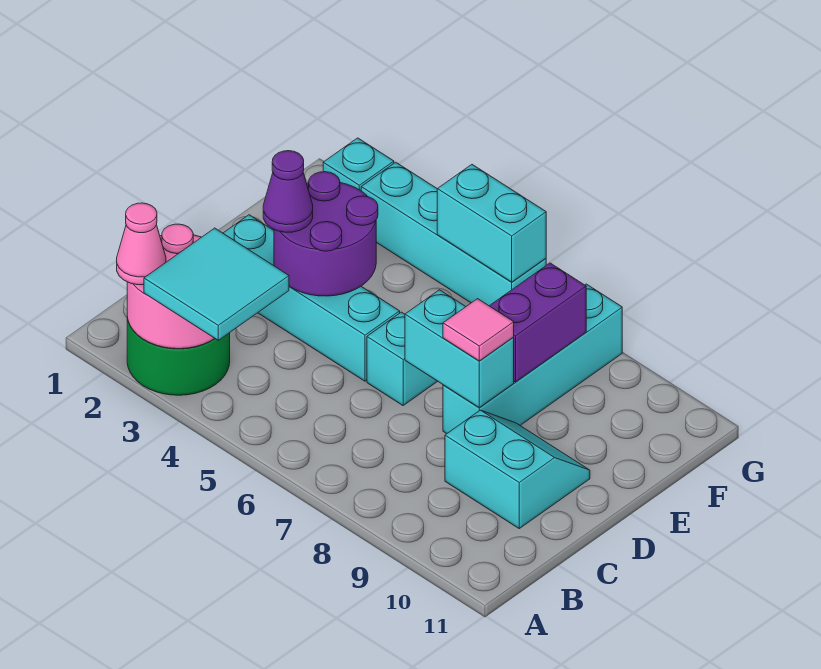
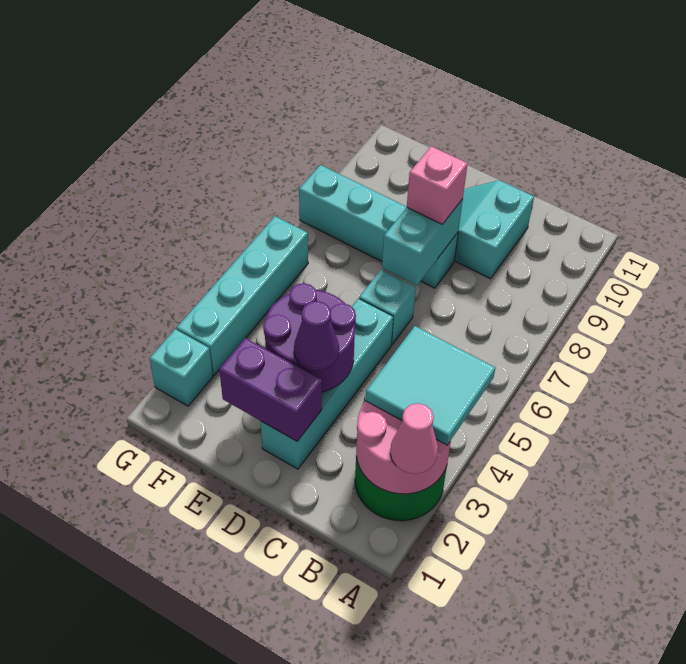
pink tile D8 level 3 -> pink brick D8 level 3
purple brick E8:F8 level 2 -> purple brick D2:E2 level 2
cyan brick G5:G6 level 2 -> none

